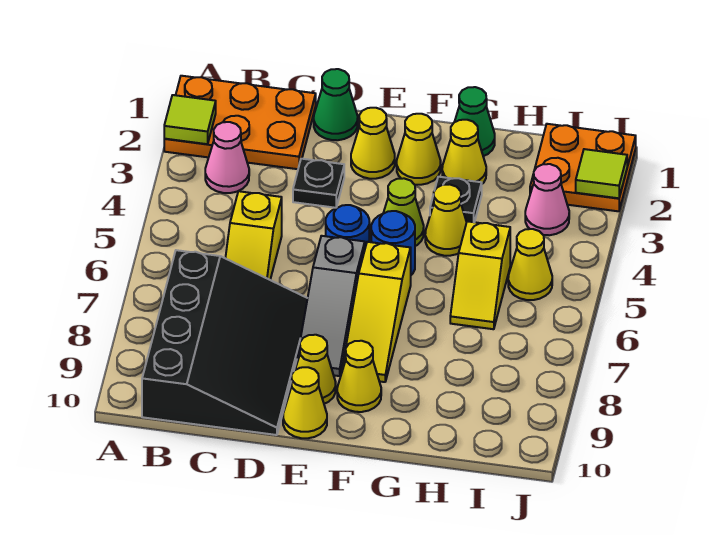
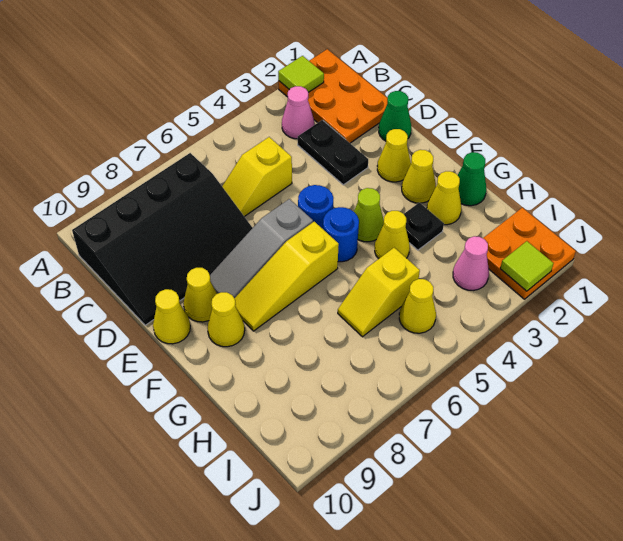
black plate D3 level 1 -> black plate C3:D3 level 1

